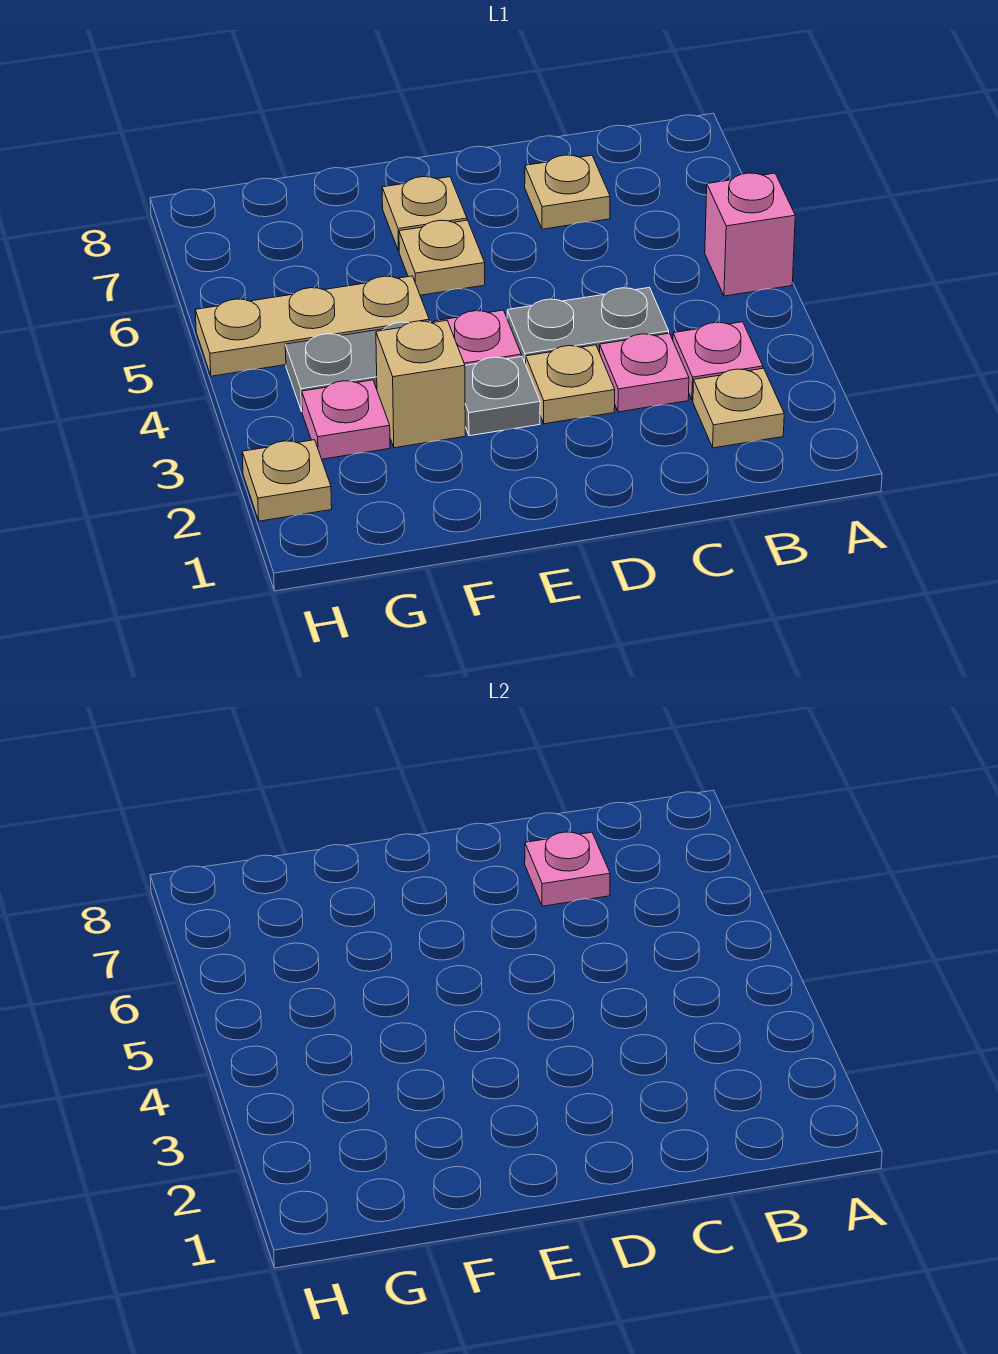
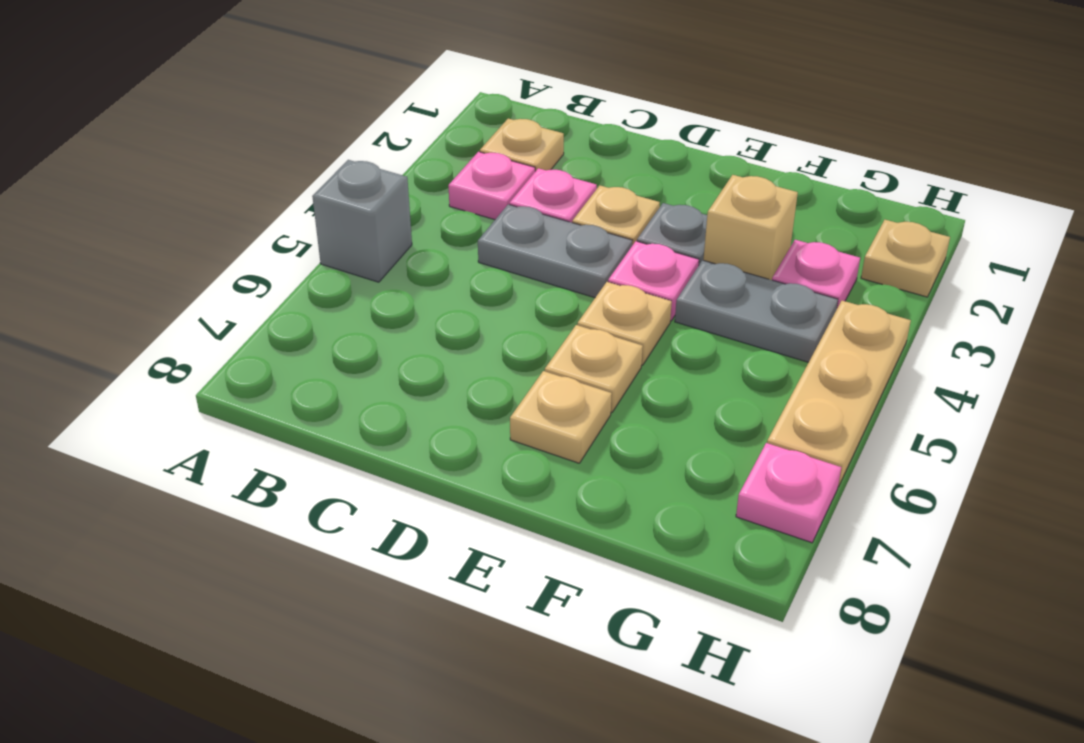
pink brick A5 level 1 -> grey brick A5 level 1
tan plate C7 level 1 -> tan plate E5 level 1
pink plate C7 level 2 -> pink plate H7 level 1
tan plate F5:H5 level 1 -> tan plate H4:H6 level 1

